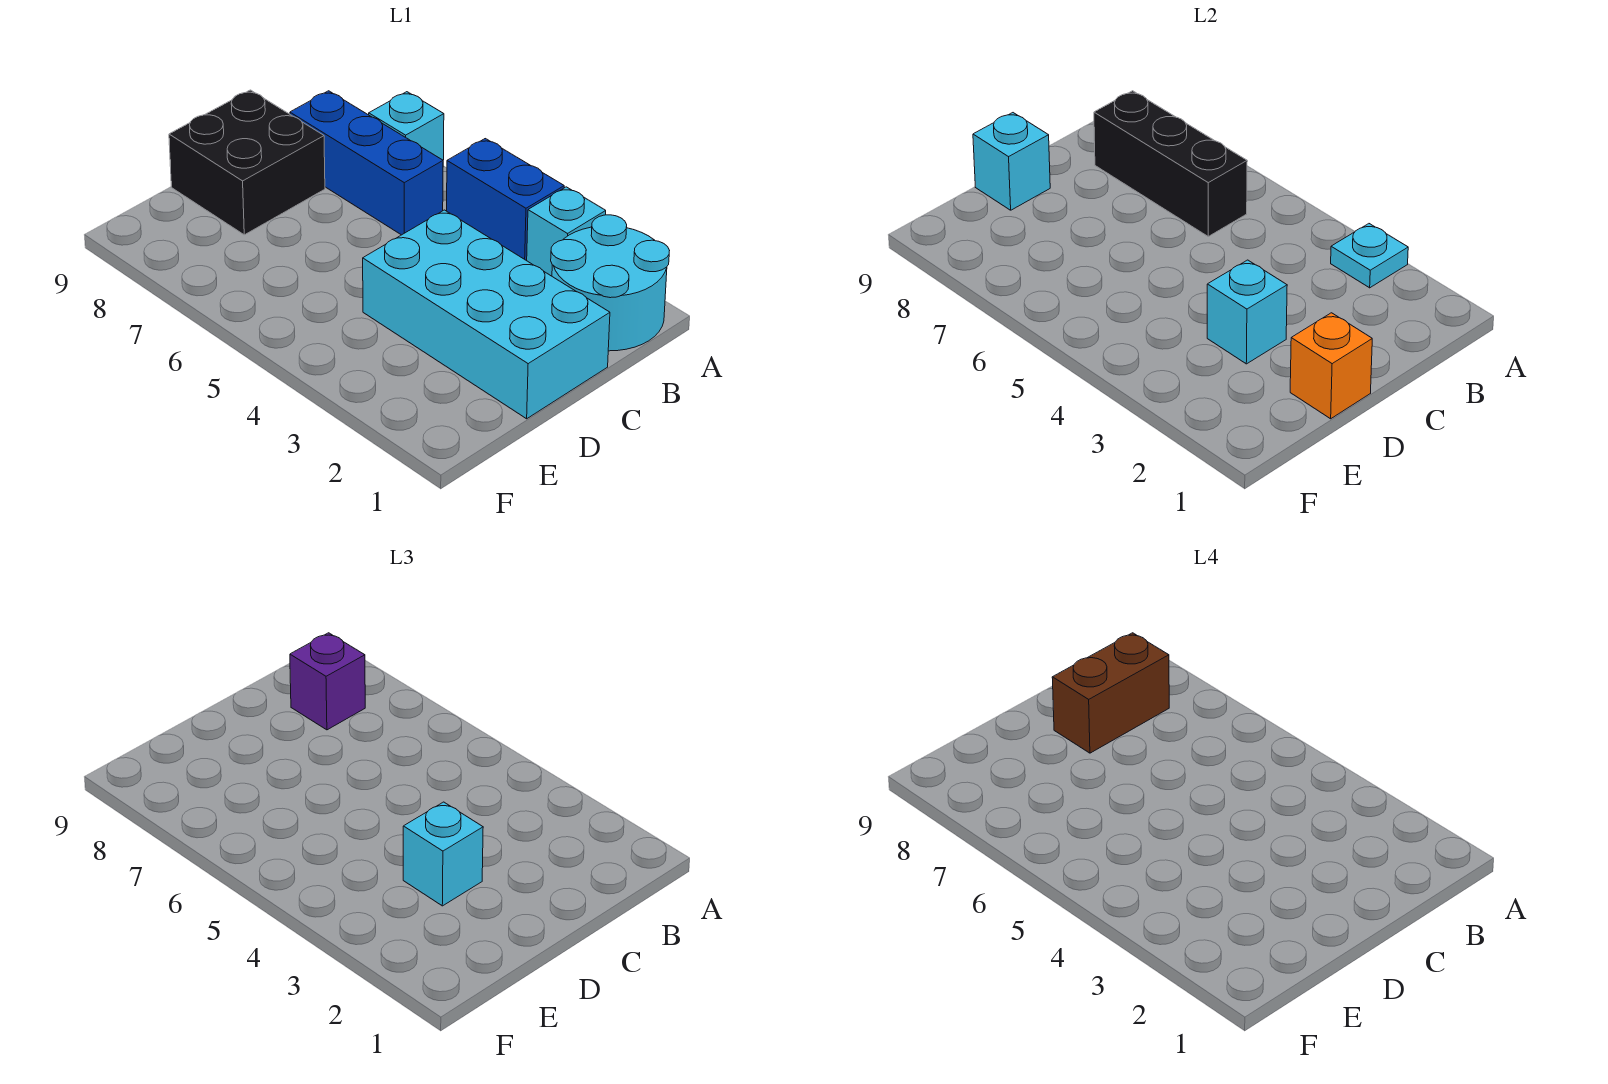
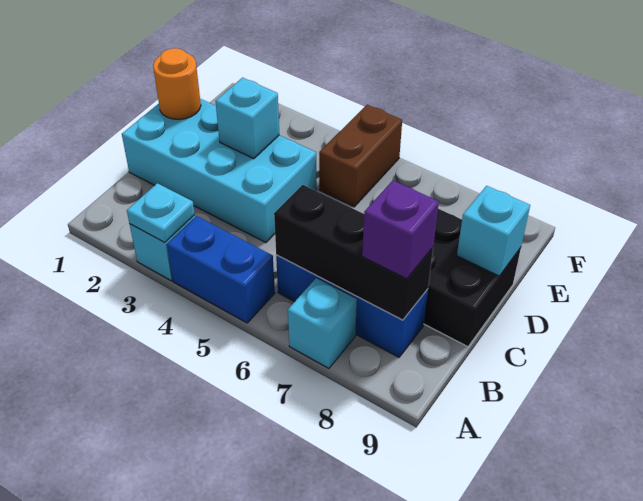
cyan round brick A1:B2 level 1 -> none
brown brick B8:C8 level 4 -> brown brick E5:F5 level 1
orange brick D1 level 2 -> orange round brick D1 level 2
cyan brick D3 level 3 -> none

